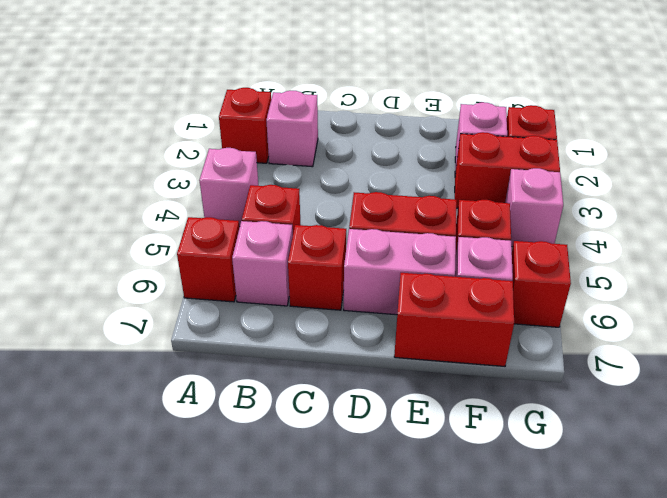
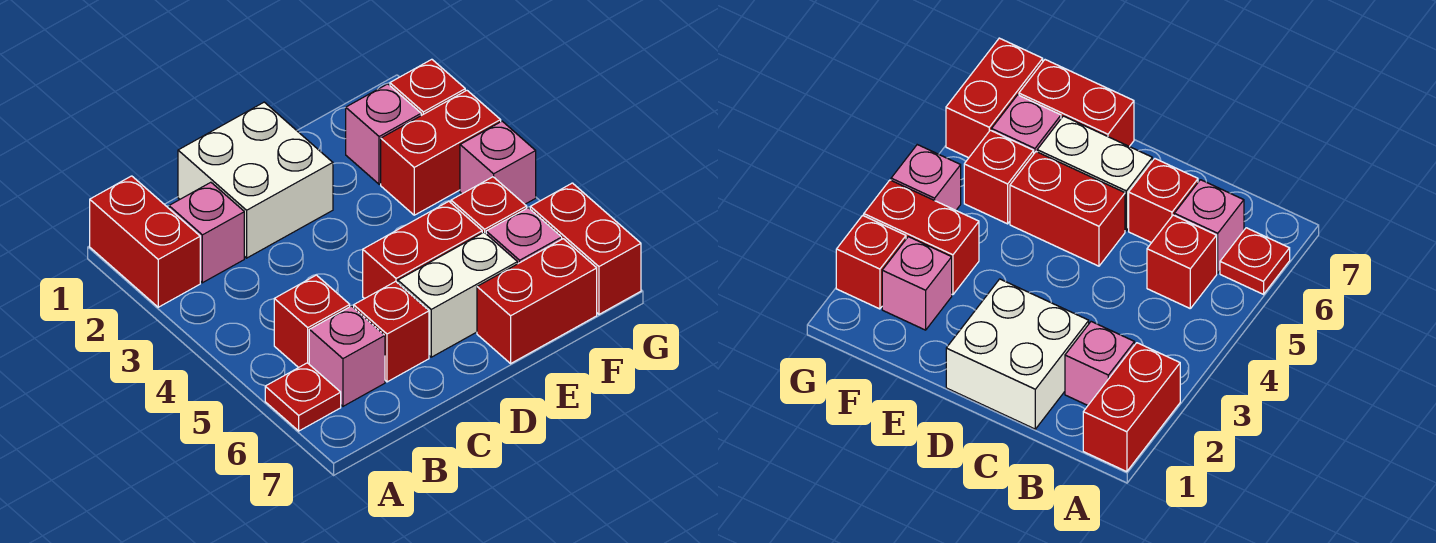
red brick A2 level 1 -> red brick A1:A2 level 1
pink brick A4 level 1 -> none
red brick A6 level 1 -> red plate A6 level 1
none -> white brick C1:D2 level 1
pink brick D6:E6 level 1 -> white brick D6:E6 level 1
red brick G6 level 1 -> red brick G6:G7 level 1

